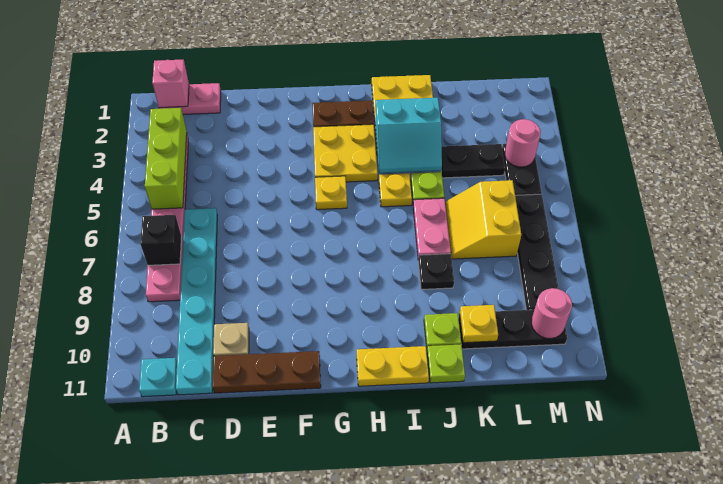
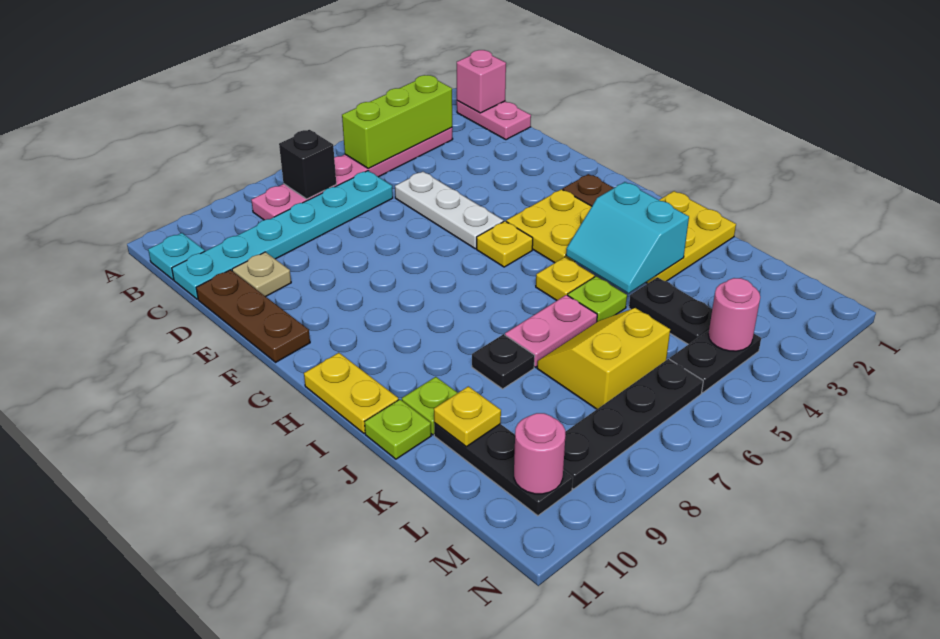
none -> white plate D5:F5 level 1

